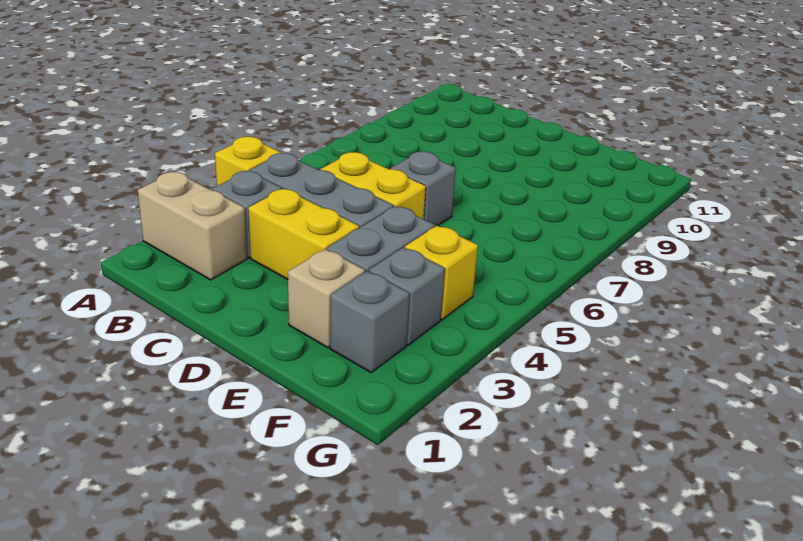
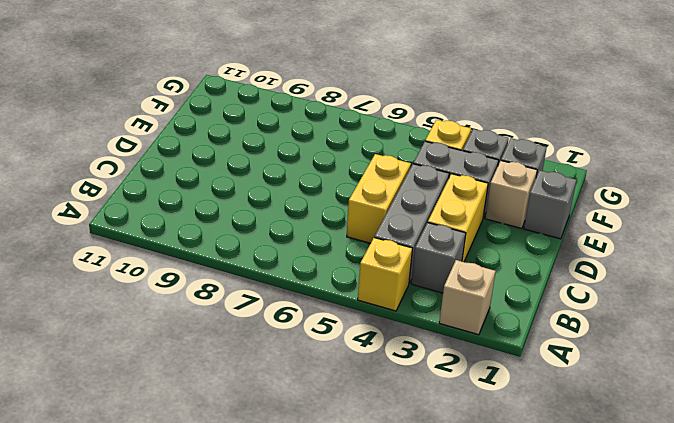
tan brick A2:B2 level 1 -> tan brick A2 level 1
grey brick D6 level 1 -> grey brick E1 level 1

